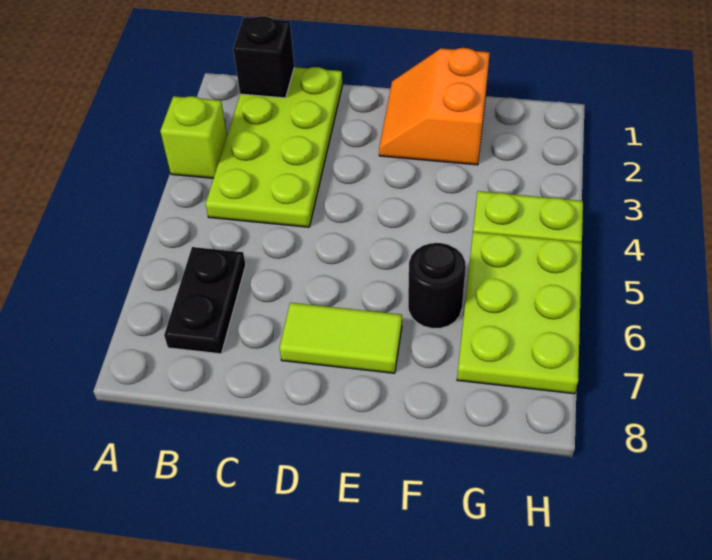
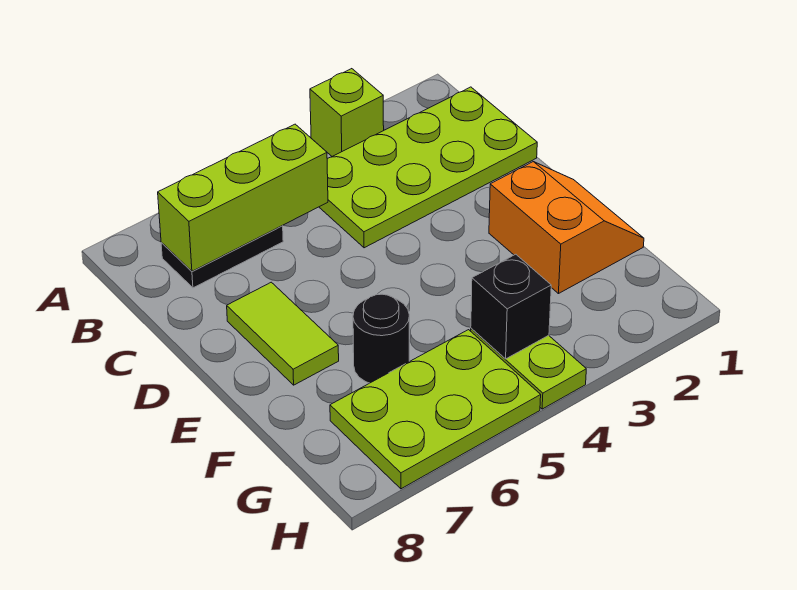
black brick B1 level 2 -> black brick G4 level 2
none -> lime brick B5:B7 level 2
orange slope E1:F2 level 1 top F -> orange slope E1:F2 level 1 top 2

